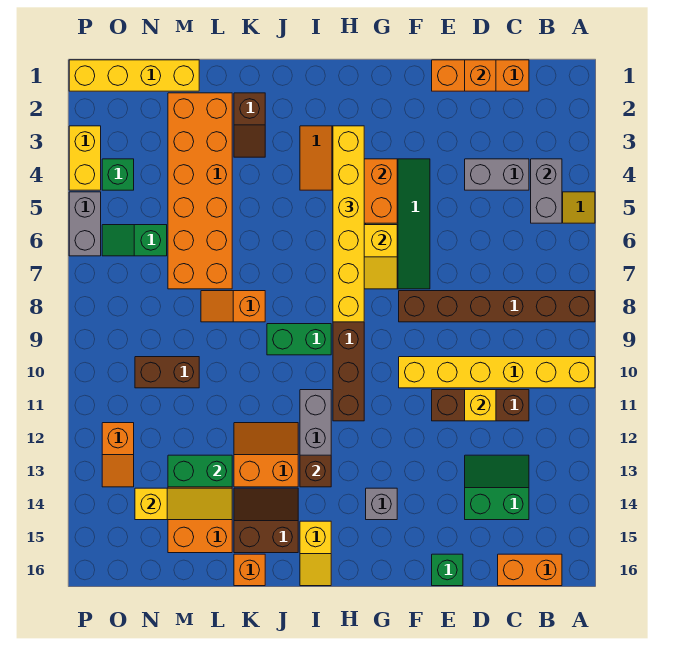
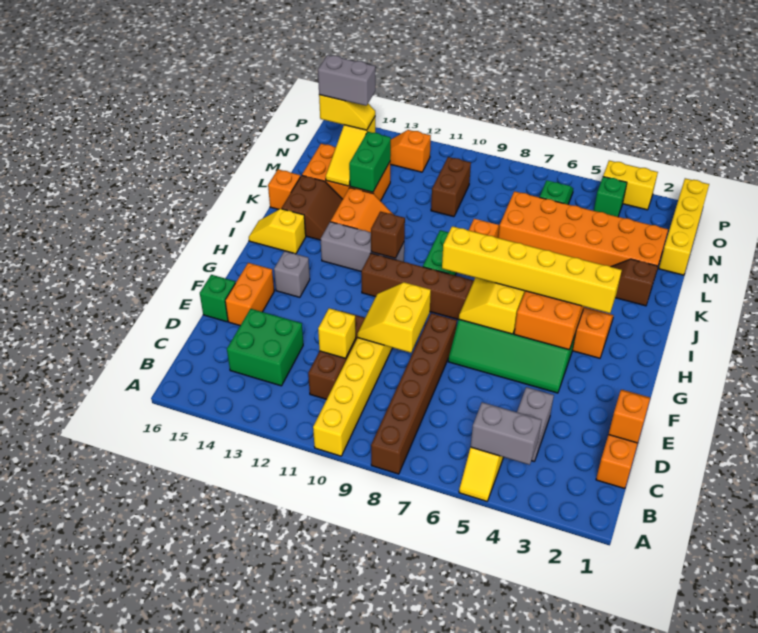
orange brick B16:C16 level 1 -> orange brick E15:F15 level 1
green slope C13:D14 level 1 top 14 -> green brick C13:D14 level 1
none -> yellow slope E9:F10 level 2 top 9
brown brick I13 level 2 -> brown brick I11 level 2
none -> yellow slope N14:N15 level 3 top 15
grey brick P5:P6 level 1 -> grey brick N14:N15 level 4

